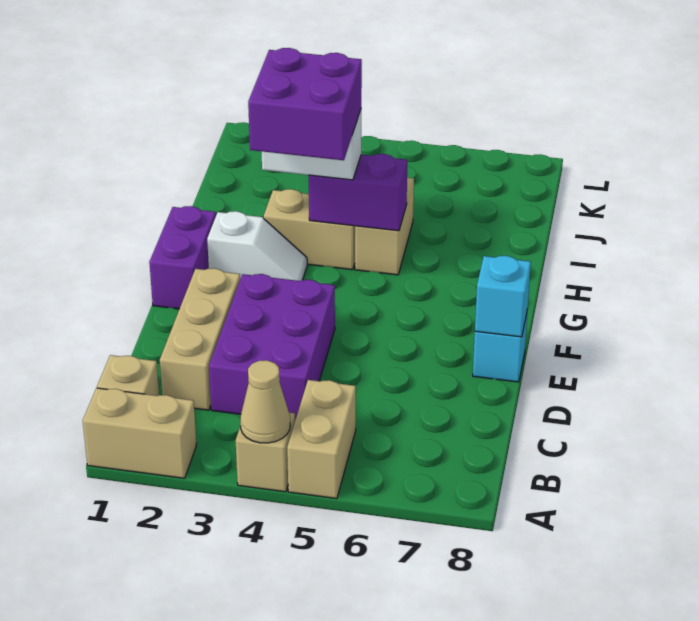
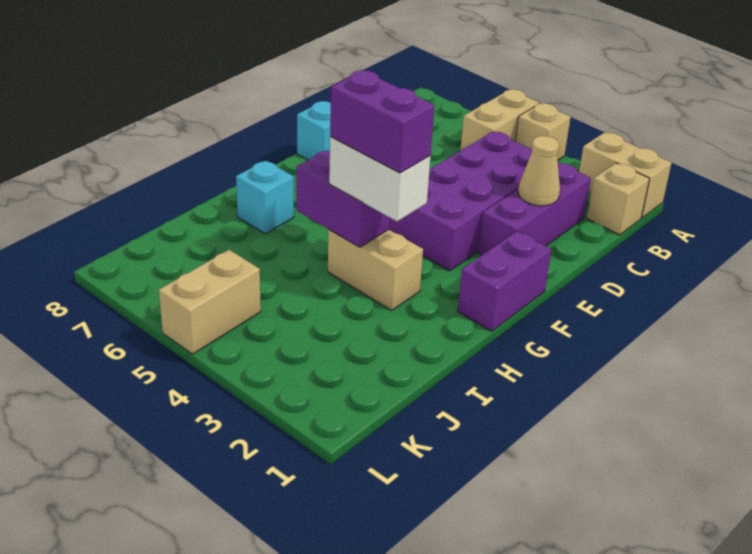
tan cone A4 level 2 -> tan cone D2 level 2
tan brick C2:E2 level 1 -> purple brick C2:E2 level 1
purple brick C3:E4 level 1 -> purple brick C3:F4 level 1
cyan brick E8 level 2 -> cyan brick H7 level 1
white slope G2:G3 level 1 top 2 -> none
purple brick G3:H4 level 4 -> purple brick H3:H4 level 4
tan brick H5:I5 level 1 -> tan brick K5:L5 level 1

